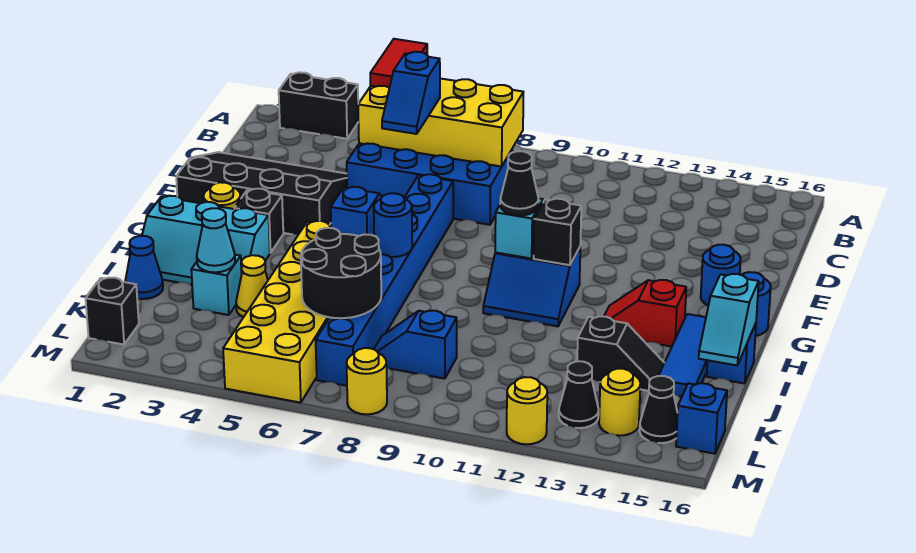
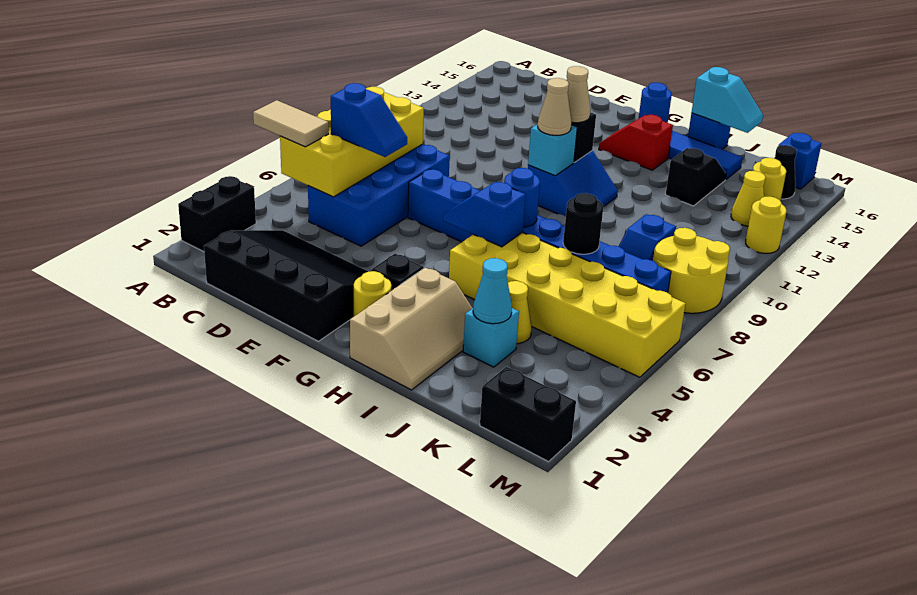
red tile A5:B5 level 3 -> tan tile A5:B5 level 3
black slope D1:F4 level 1 top F -> black slope C1:F3 level 1 top 1
blue round brick F15 level 1 -> none
black cone G10 level 3 -> tan cone G10 level 3
none -> tan cone G11 level 3
cyan slope H1:I3 level 1 top H -> tan slope H1:I3 level 1 top H
red slope H13:H14 level 1 top 14 -> red slope G14:H14 level 1 top H
blue cone J1 level 1 -> none
black round brick J6:K7 level 2 -> black round brick J7 level 2
black brick L1 level 1 -> black brick L1:M1 level 1
black cone L13 level 1 -> yellow cone L13 level 1
yellow round brick M8 level 1 -> yellow round brick L8:M9 level 1

